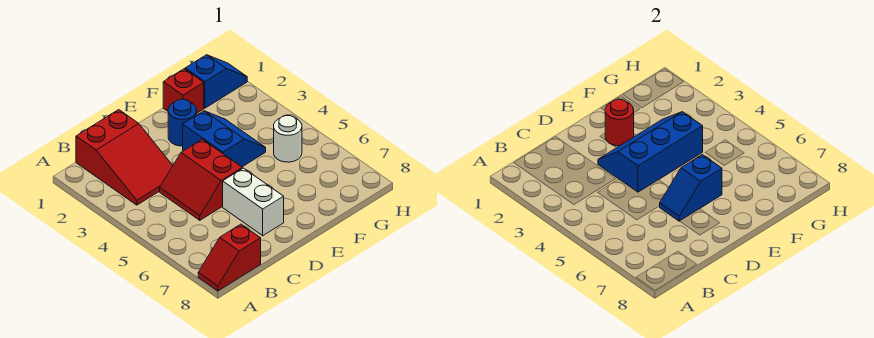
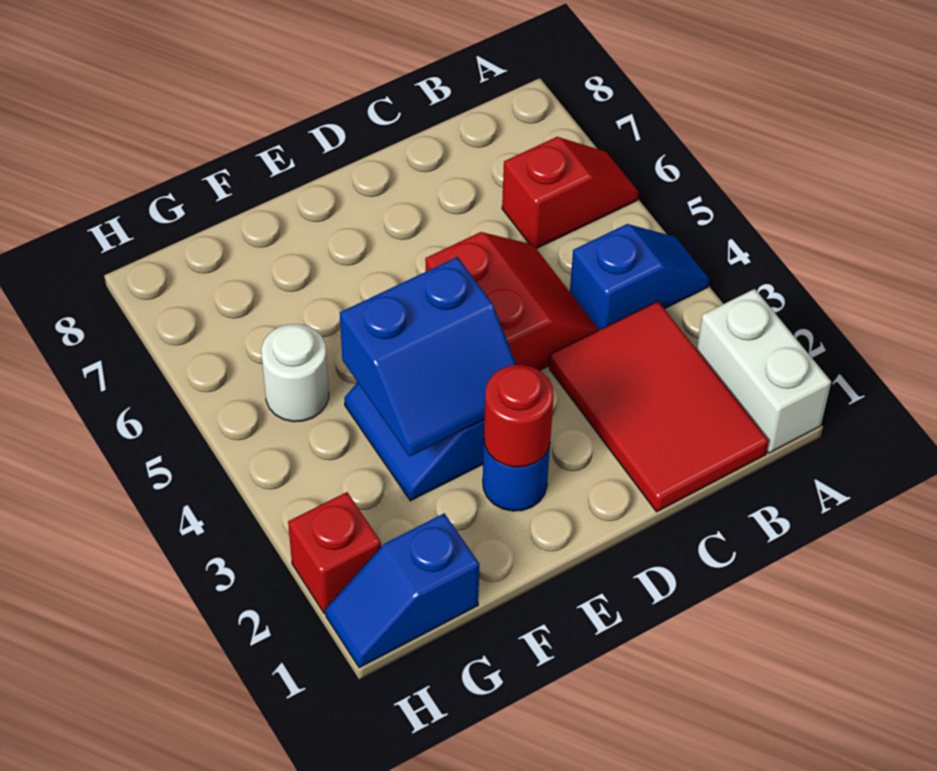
red slope A8:B8 level 1 top B -> red slope A6:B6 level 1 top B
red slope B1:C3 level 1 top 1 -> red tile B1:C3 level 1
blue slope D3:F4 level 2 top 4 -> blue slope E3:F4 level 2 top 4
white brick D6:D7 level 1 -> white brick A1:A2 level 1
blue slope D6:E6 level 2 top E -> blue slope A4:B4 level 1 top B
red brick F1 level 1 -> red brick H2 level 1

